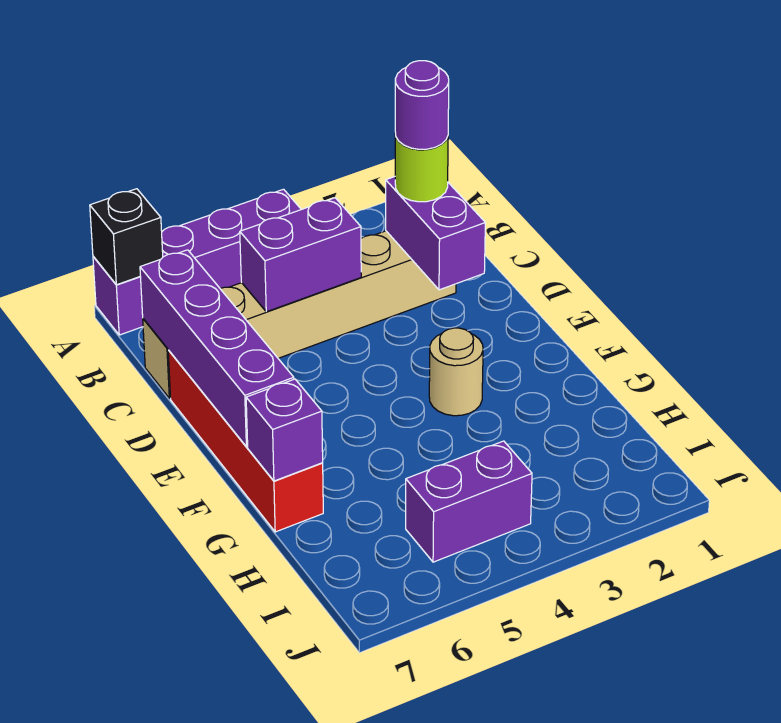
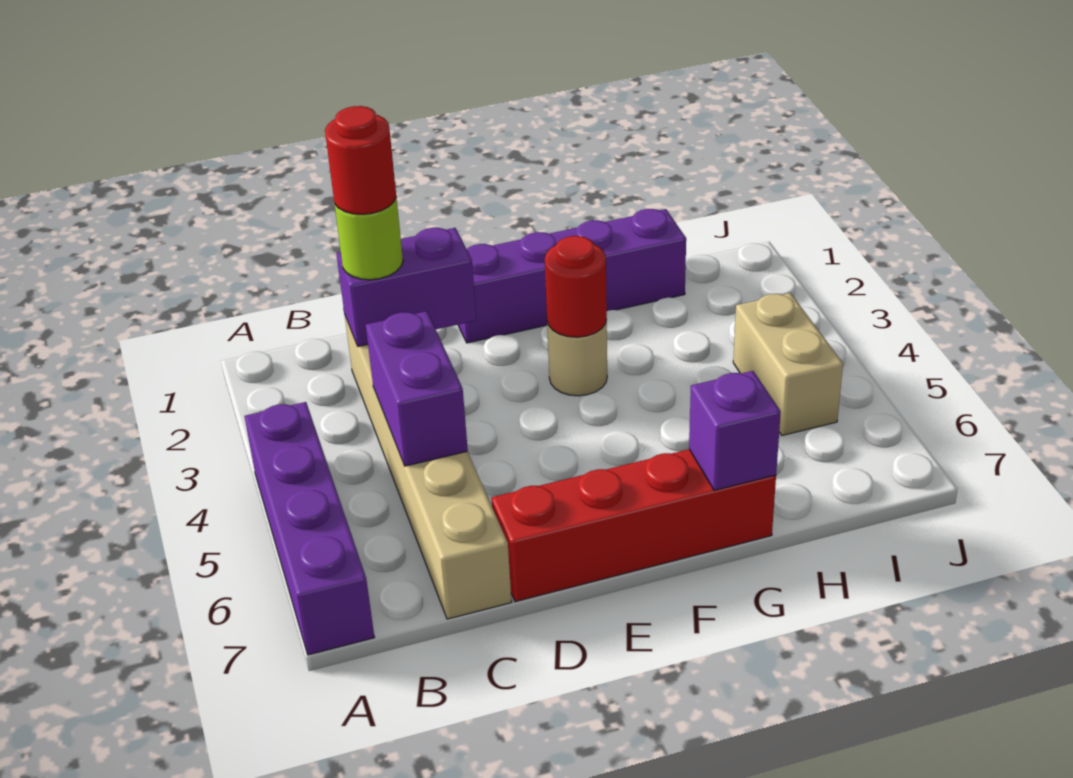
black brick A7 level 2 -> none
purple round brick C2 level 4 -> red round brick C2 level 4
purple brick C7:F7 level 2 -> purple brick E1:H1 level 1
none -> red round brick F3 level 2
purple brick I4:I5 level 1 -> tan brick I4:I5 level 1

